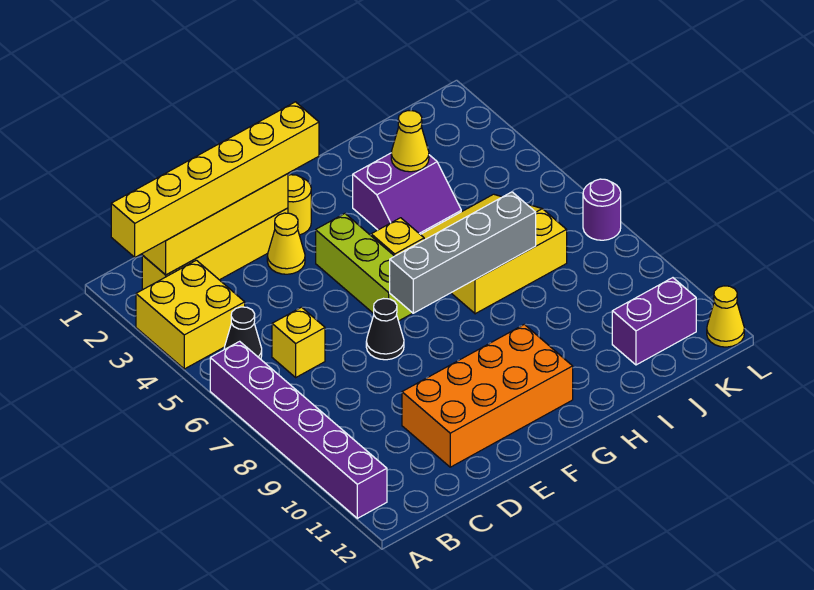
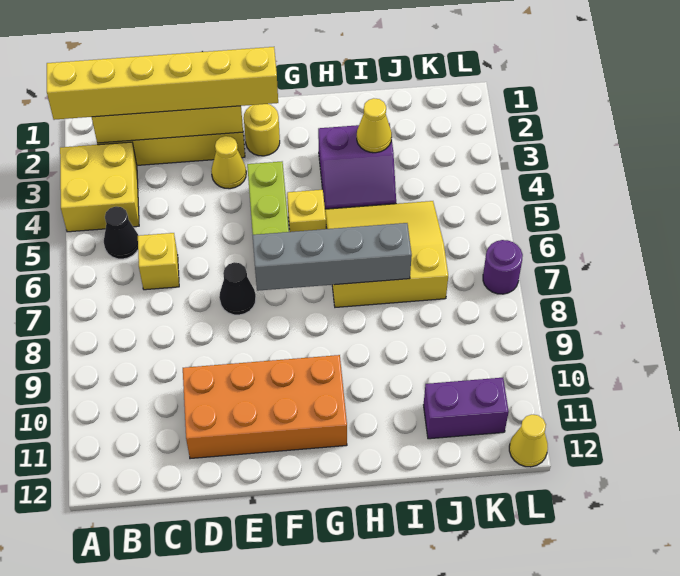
purple brick A6:A11 level 1 -> none

